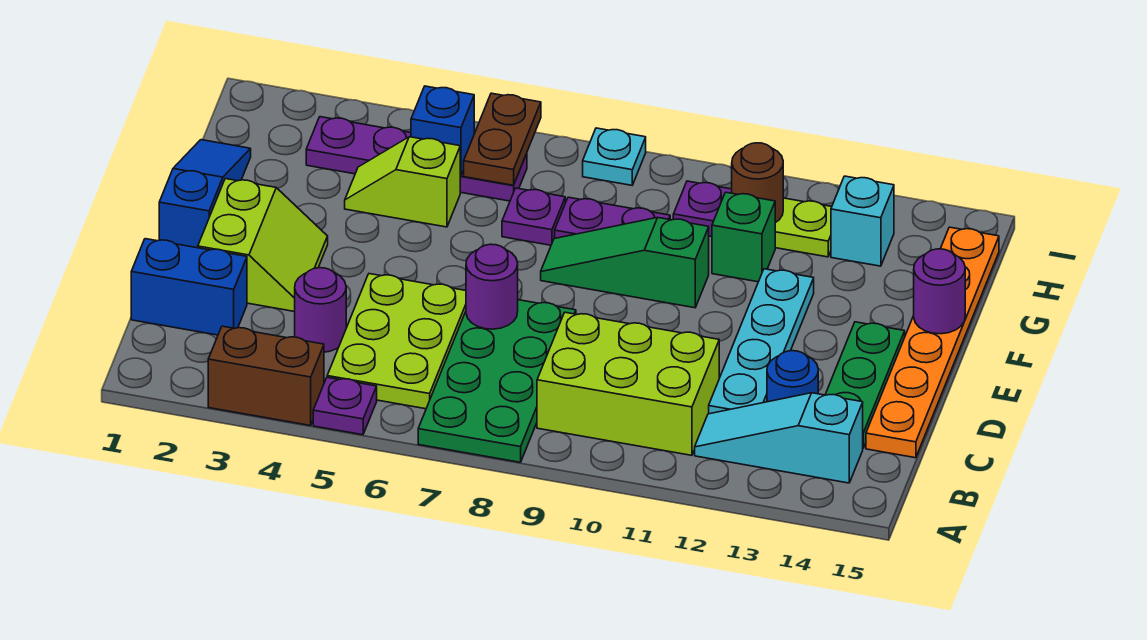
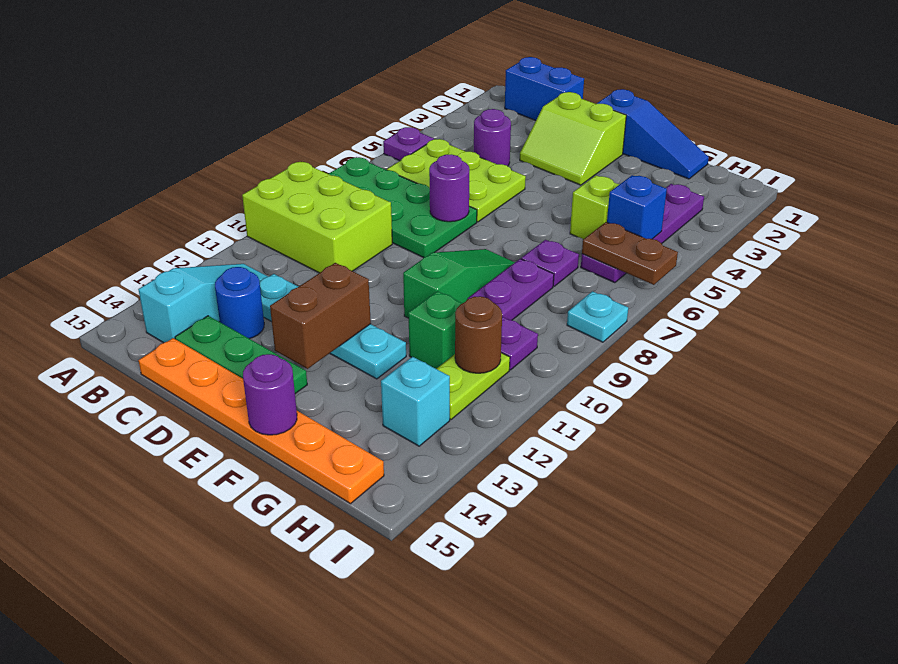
brown brick A3:A4 level 1 -> brown brick E12:E13 level 2
lime brick B9:C11 level 1 -> lime brick A9:C10 level 1
blue brick C1:C2 level 1 -> blue brick B1:C1 level 1

